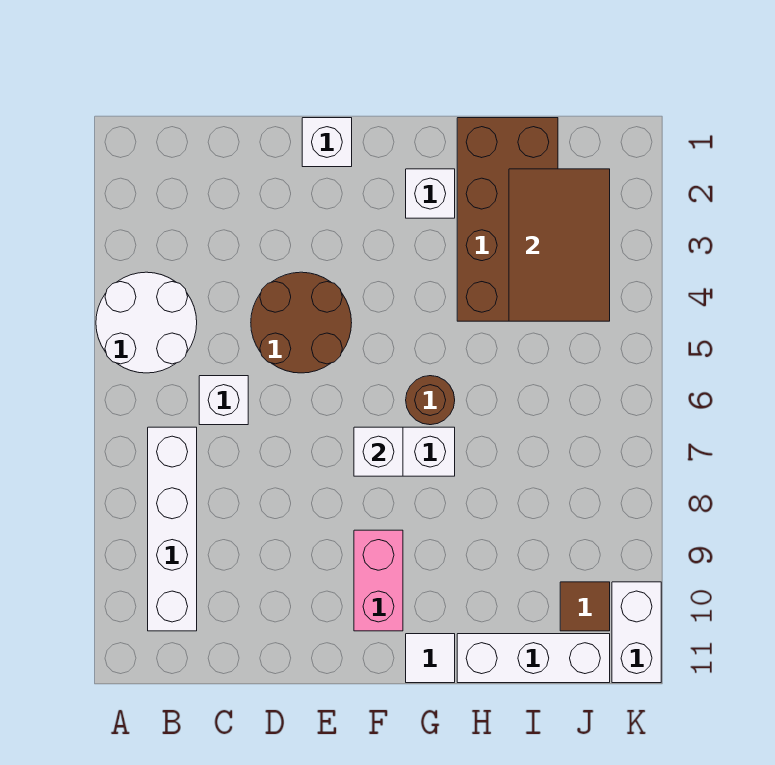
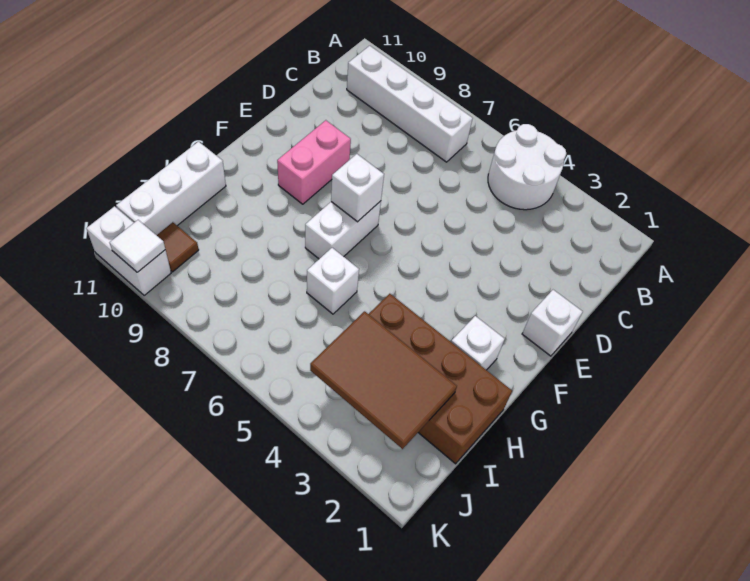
white brick C6 level 1 -> white brick H6 level 1
brown round brick D4:E5 level 1 -> none
pink brick F9:F10 level 1 -> pink brick E9:F9 level 1
brown round brick G6 level 1 -> none
white tile G11 level 1 -> white tile K10 level 2

